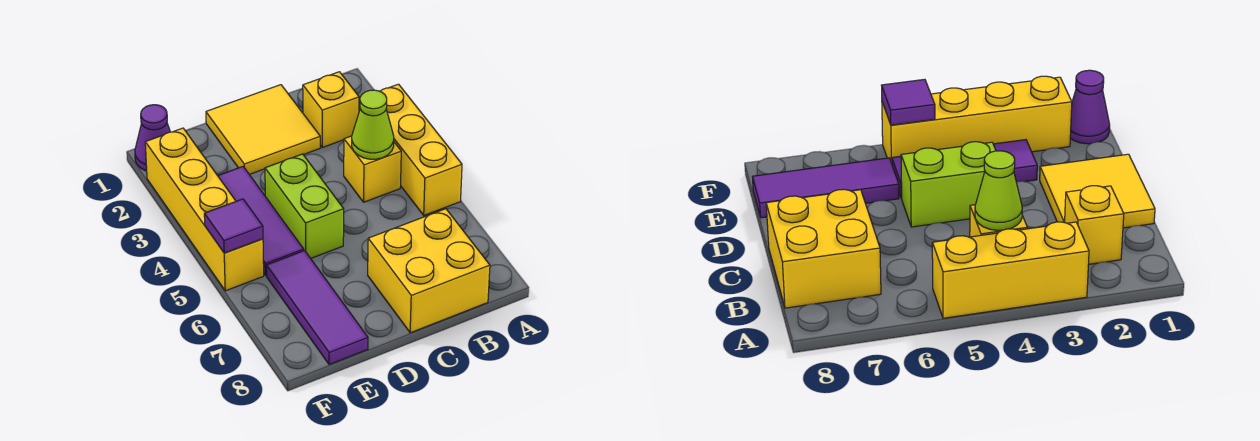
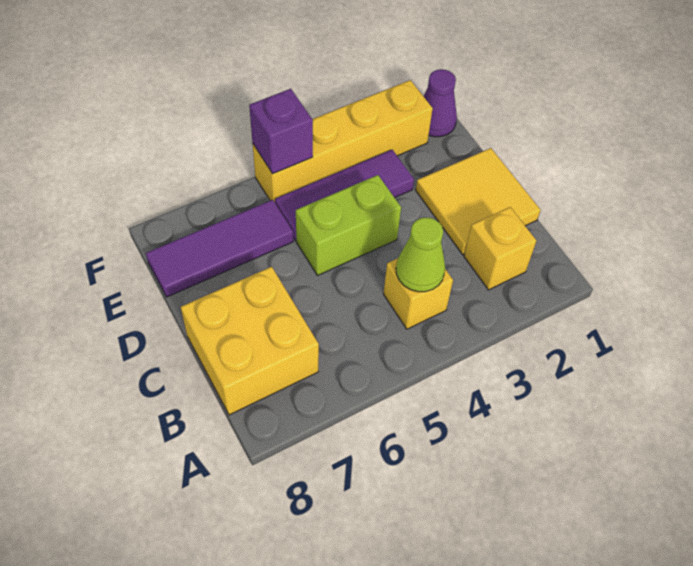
yellow brick A3:A5 level 1 -> none
purple tile F5 level 2 -> purple brick F5 level 2

